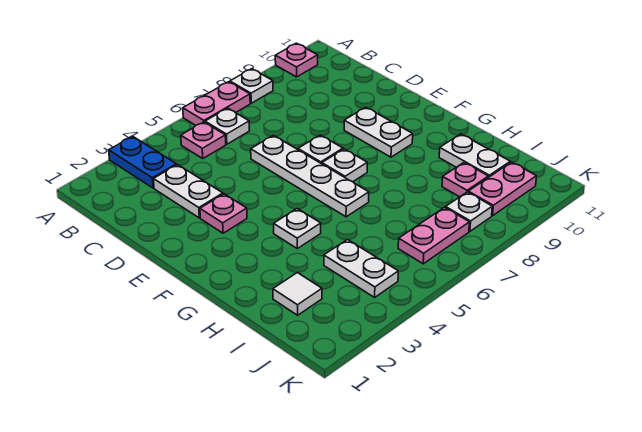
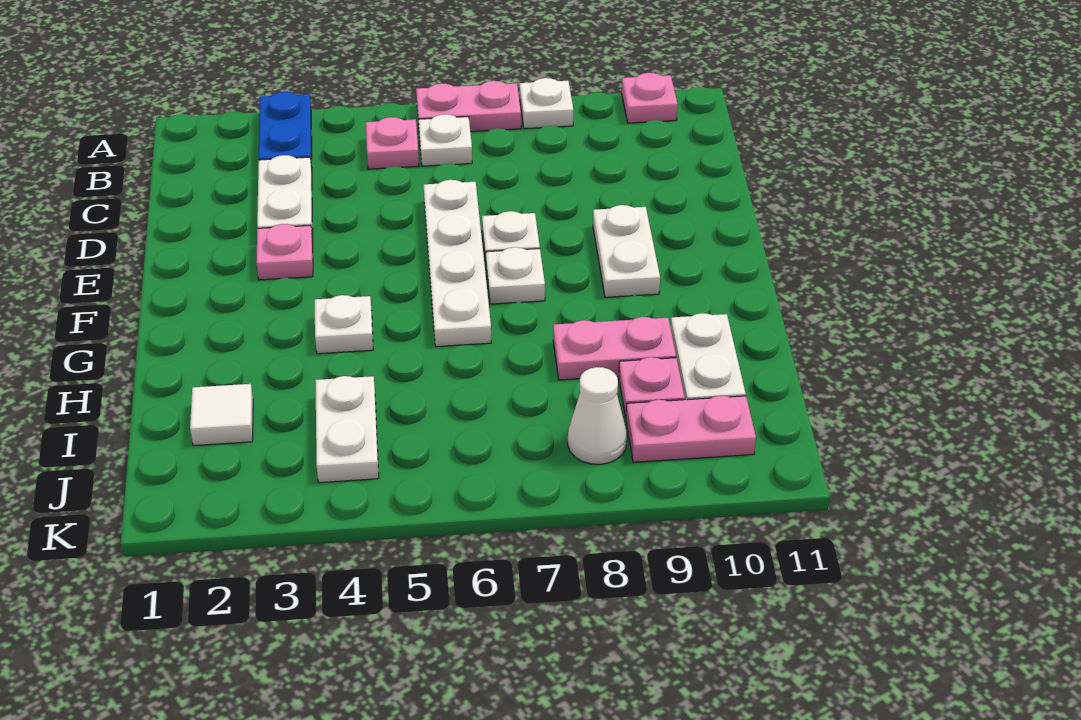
pink plate J6:J7 level 1 -> pink plate H8:H9 level 1
white plate J8 level 1 -> white cone J8 level 1

